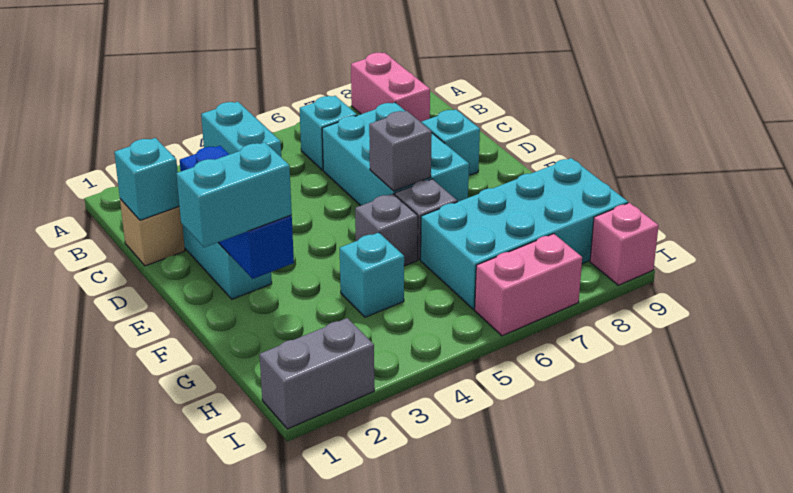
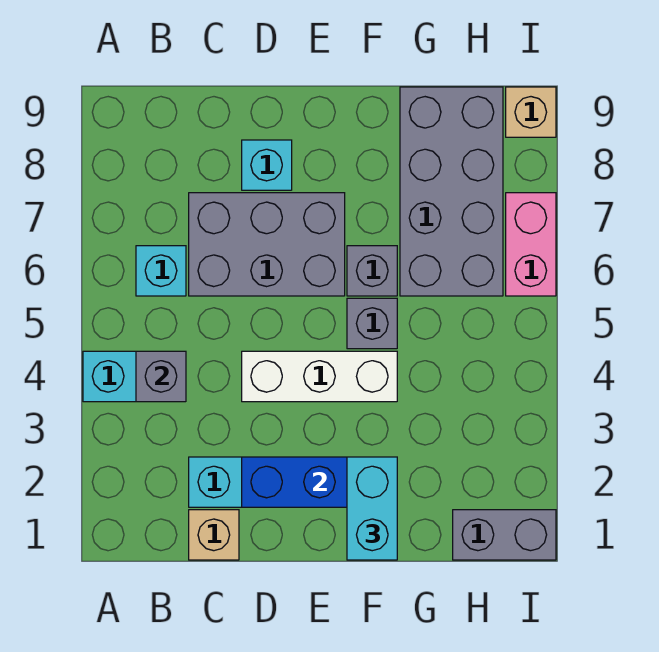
pink brick A8:B8 level 1 -> none
cyan brick C1 level 2 -> none
cyan brick C6:E7 level 1 -> grey brick C6:E7 level 1
none -> white brick D4:F4 level 1
grey brick E6 level 2 -> grey brick B4 level 2
cyan brick G4 level 1 -> none
cyan brick G6:H9 level 1 -> grey brick G6:H9 level 1
grey brick I1:I2 level 1 -> grey brick H1:I1 level 1
pink brick I9 level 1 -> tan brick I9 level 1

